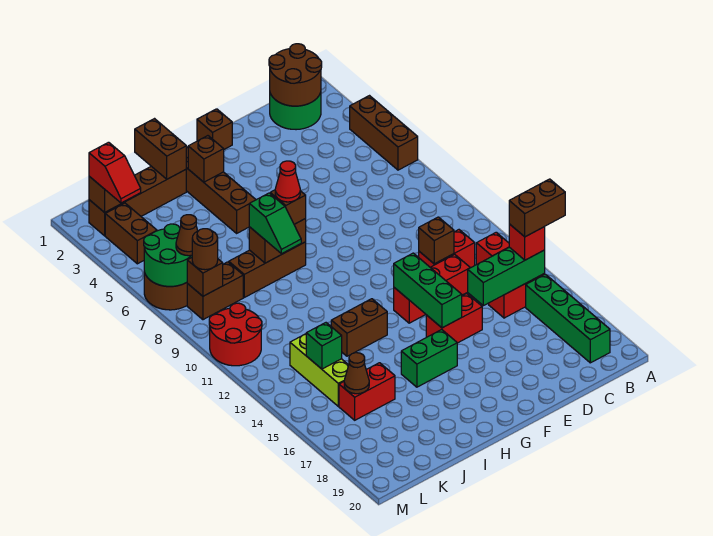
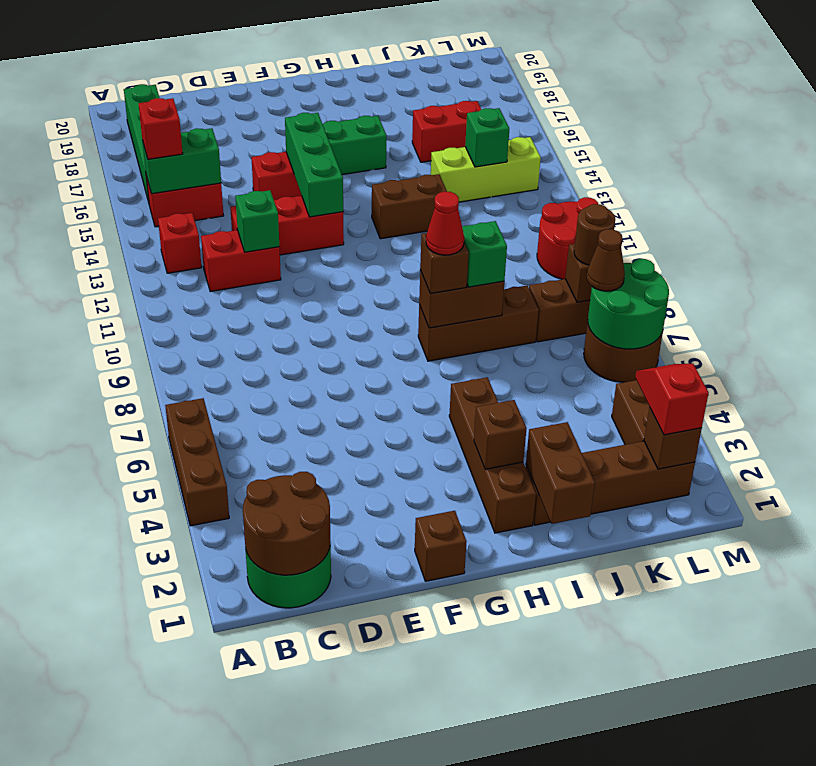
brown brick A15:B15 level 4 -> none
green brick B15:D15 level 2 -> green brick B15:C15 level 2
brown brick D12 level 2 -> green brick D12 level 2
lime brick K13:K15 level 1 -> lime brick J14:L14 level 1
brown cone K16 level 2 -> none

